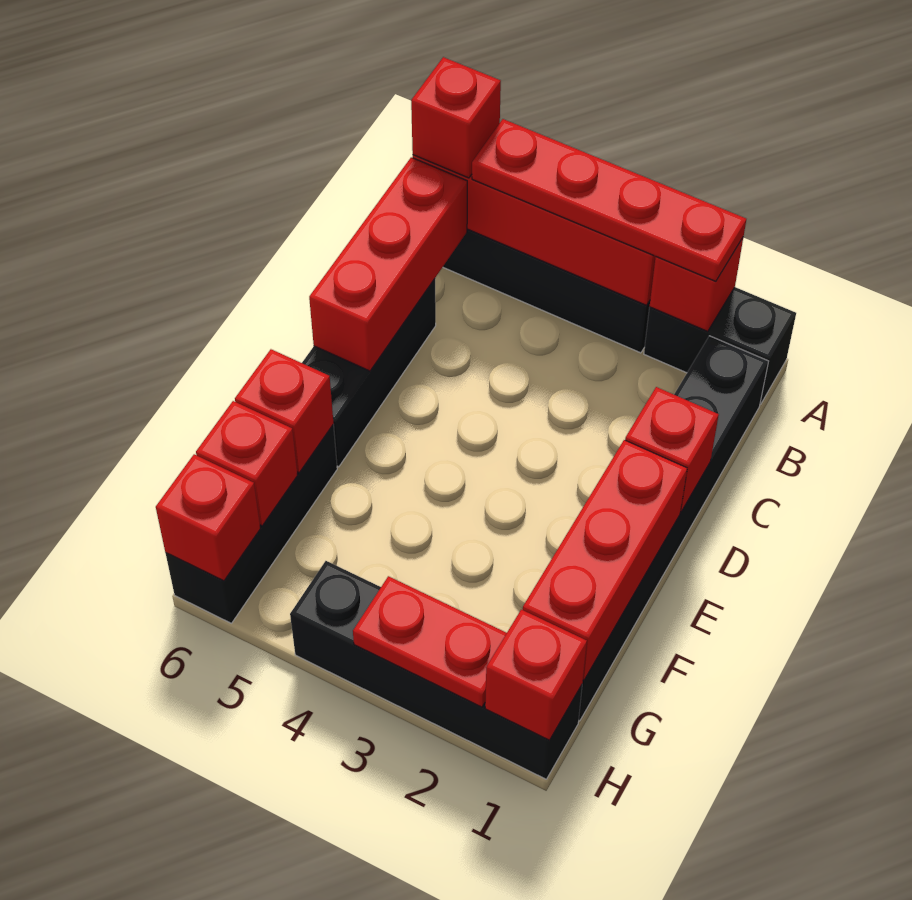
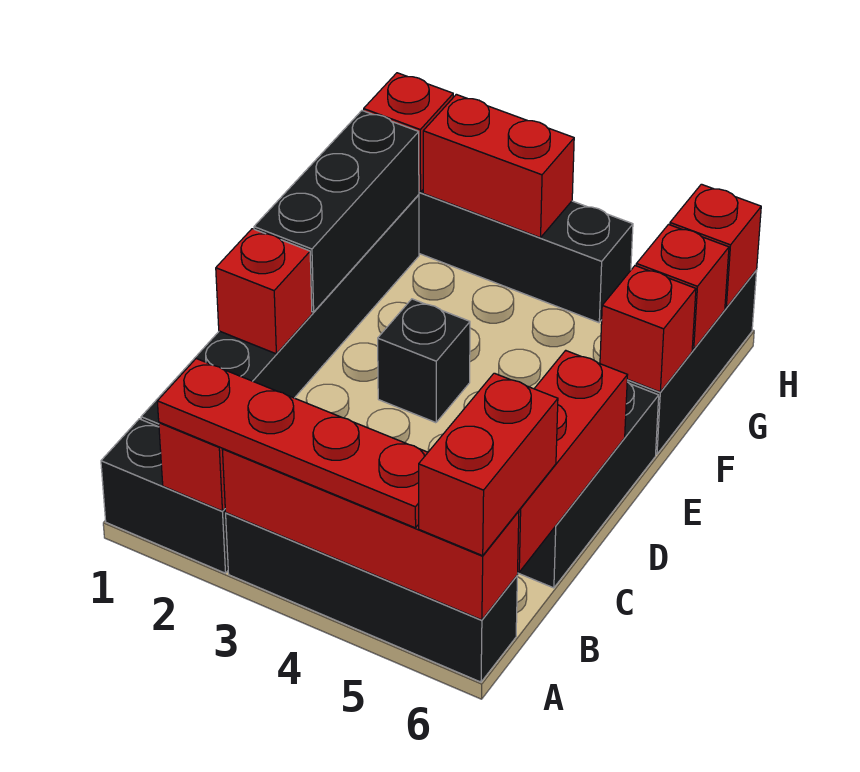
red brick A6 level 3 -> red brick A6:B6 level 3
red brick E1:G1 level 2 -> black brick E1:G1 level 2
none -> black brick E3 level 1
red plate H2:H3 level 2 -> red brick H2:H3 level 2

